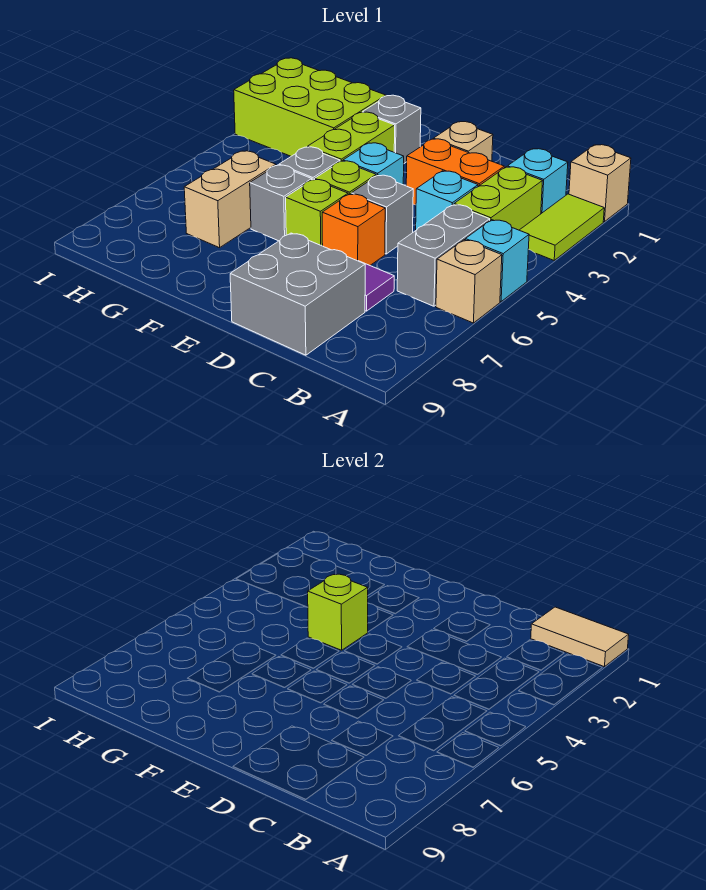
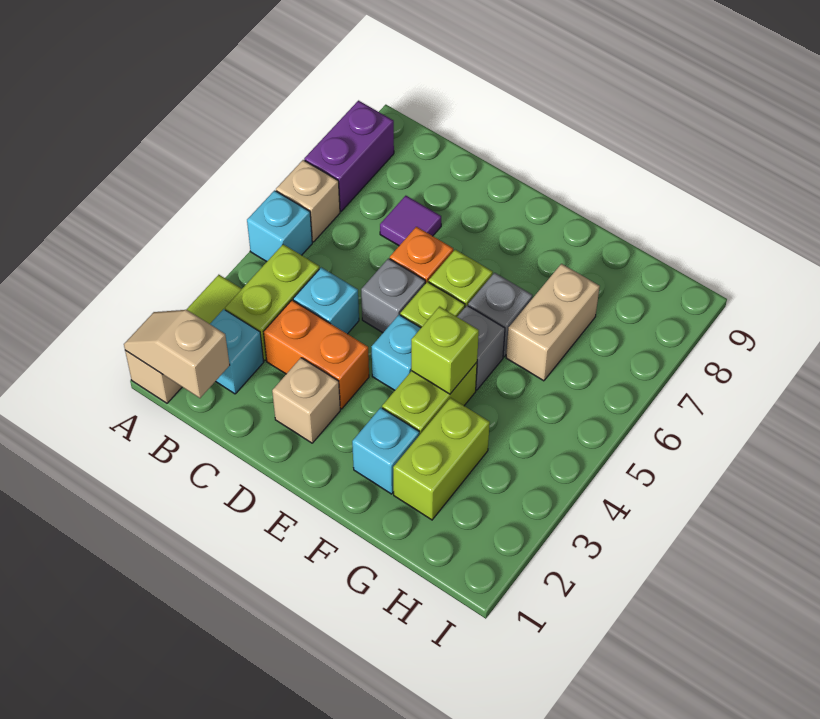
tan tile A1:B1 level 2 -> tan slope A1:B1 level 2 top B
none -> purple brick A7:A8 level 1
grey brick B5:B6 level 1 -> none
grey brick C8:D9 level 1 -> none
grey brick F2 level 1 -> cyan brick F2 level 1
lime brick G2:I3 level 1 -> lime brick G2:G3 level 1

